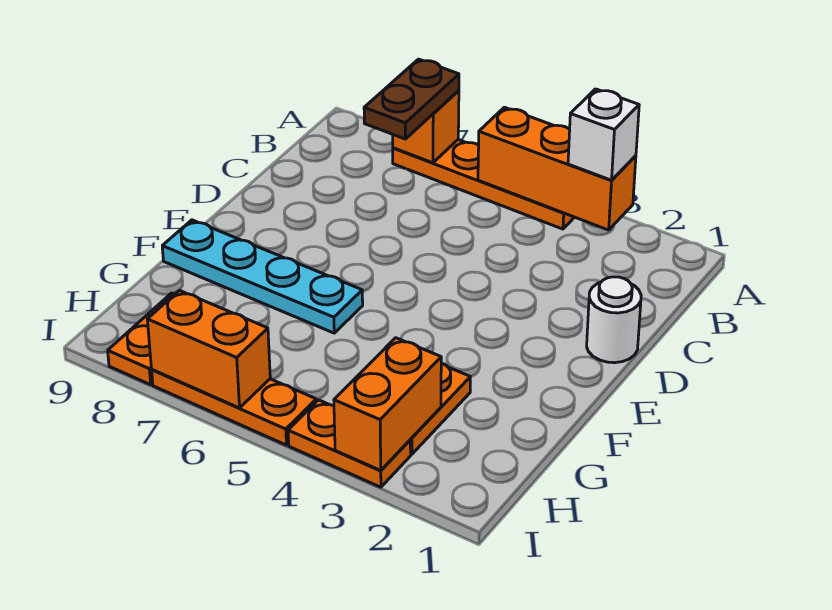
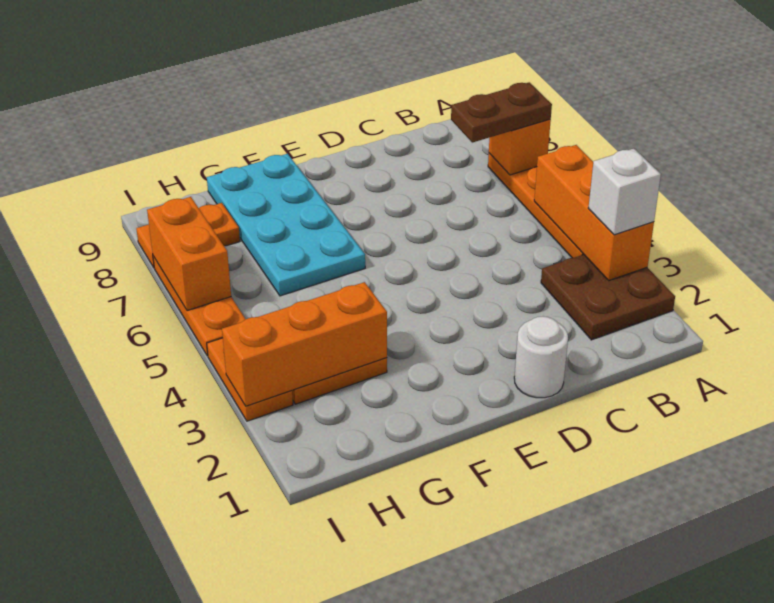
none -> brown plate A2:B3 level 1
cyan plate F6:F9 level 1 -> cyan plate F6:G9 level 1
orange brick H3:I3 level 2 -> orange brick G3:I3 level 2

